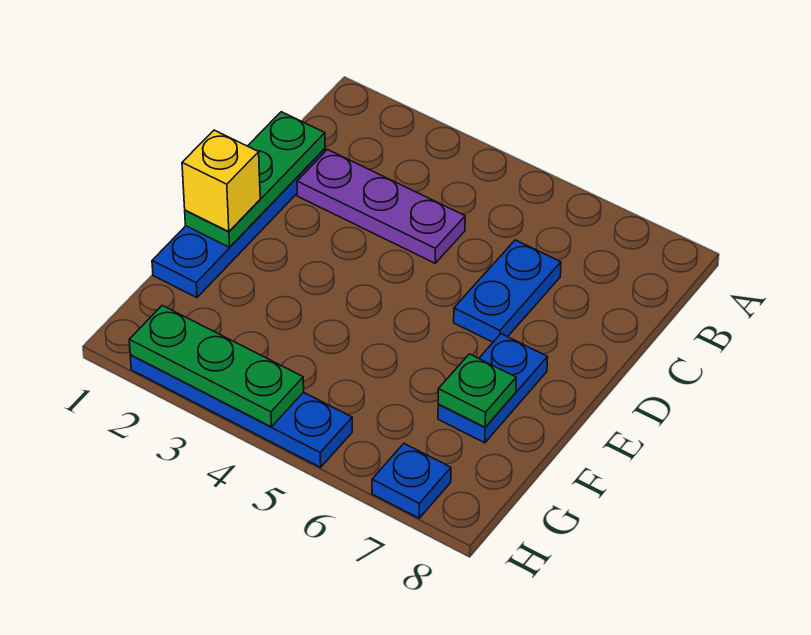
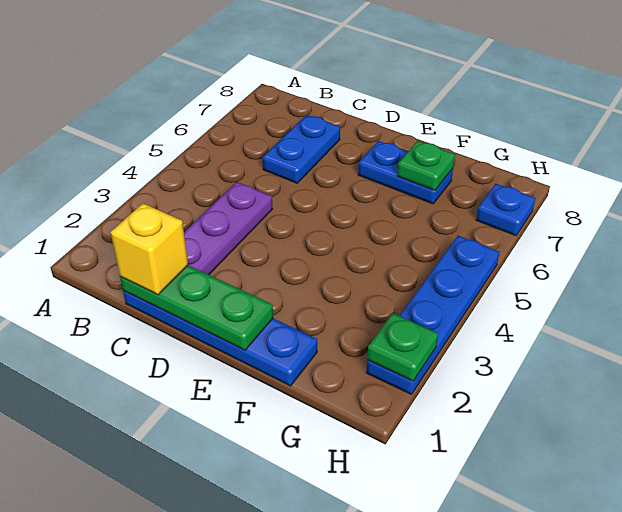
blue plate C6:D6 level 1 -> blue plate C6:C7 level 1
yellow brick E1 level 3 -> yellow brick C1 level 3
green plate H2:H4 level 2 -> green plate H2 level 2

